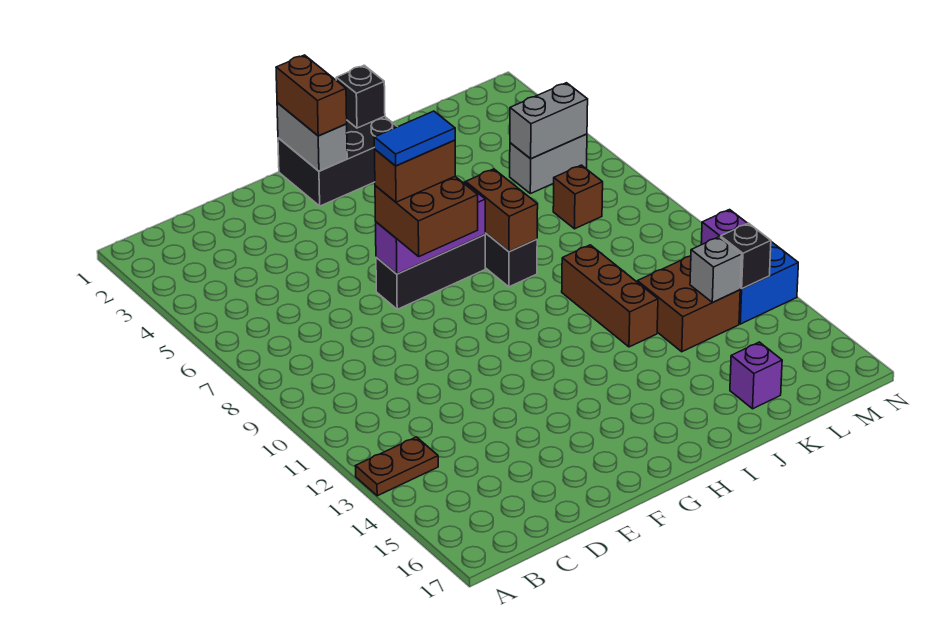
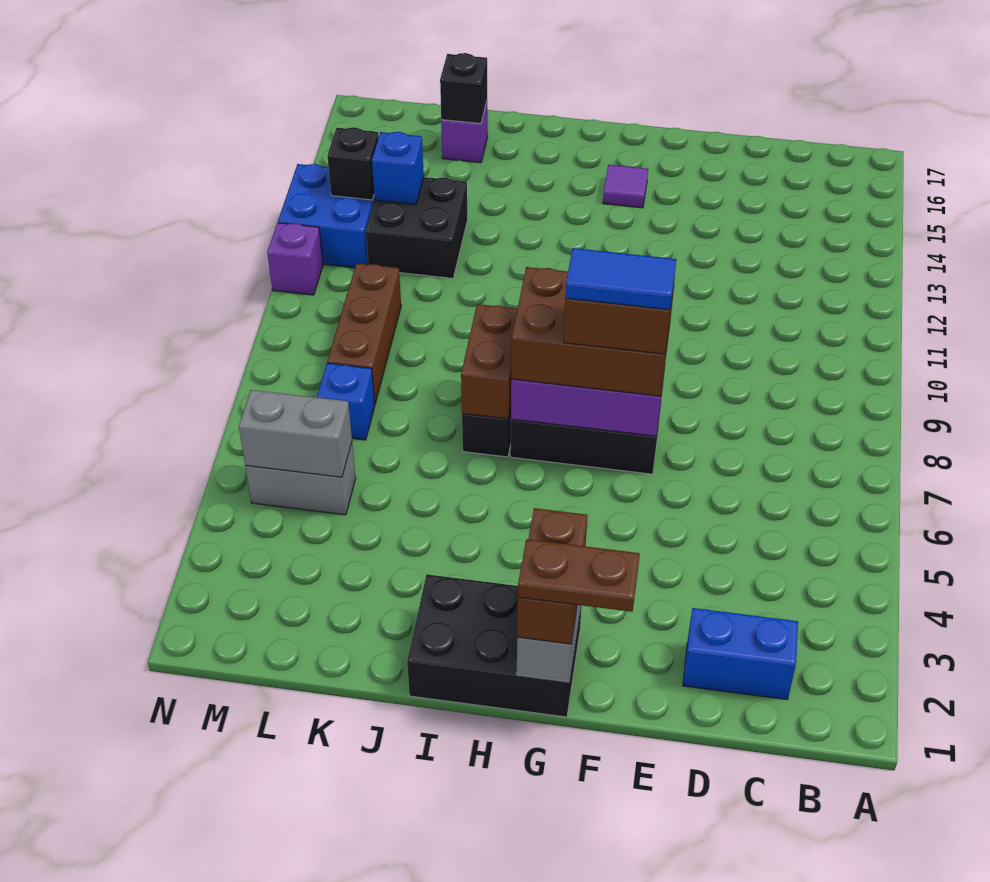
brown plate A13:B13 level 1 -> brown plate F1:G1 level 4
none -> blue brick C2:D2 level 1
brown brick F7:G8 level 3 -> brown brick F7:H8 level 3
none -> purple tile G15 level 1
black brick I1 level 2 -> black brick K16 level 2
brown brick J10:J12 level 1 -> brown brick L8:L10 level 1
brown brick K12:L13 level 1 -> black brick K12:L13 level 1
brown brick L7 level 1 -> blue brick L7 level 1
grey brick L13 level 2 -> blue brick L13 level 2

